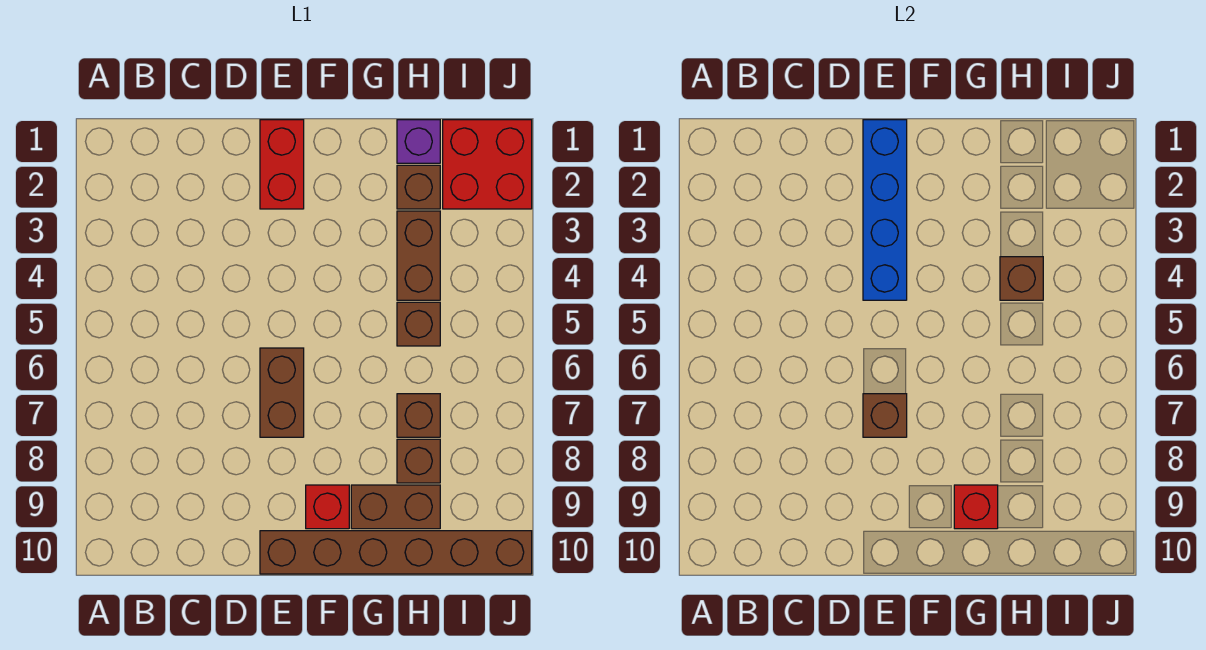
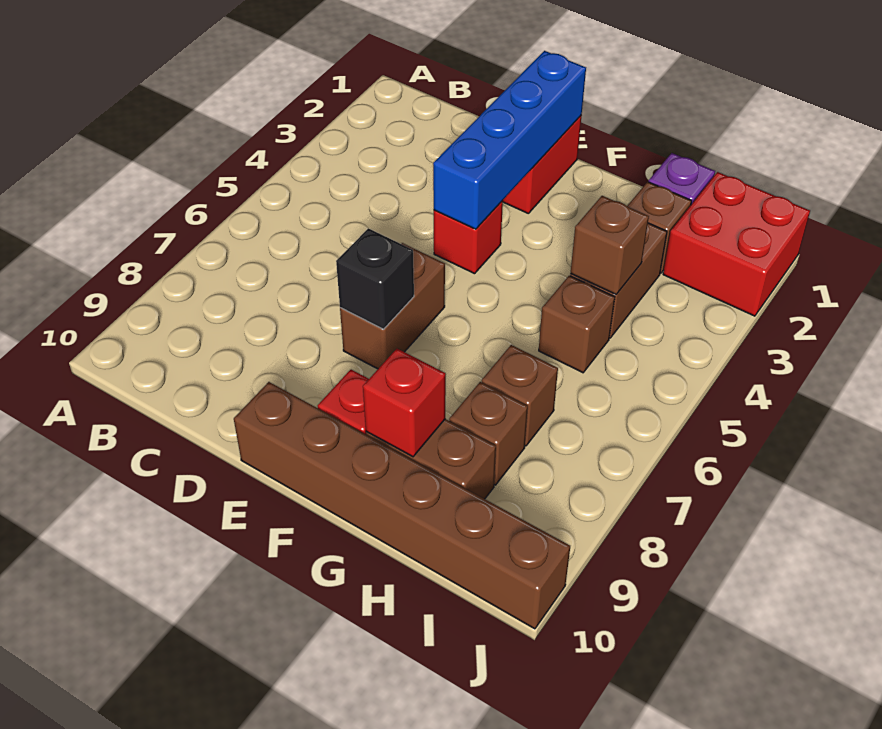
none -> red brick E4 level 1
brown brick E7 level 2 -> black brick E7 level 2

